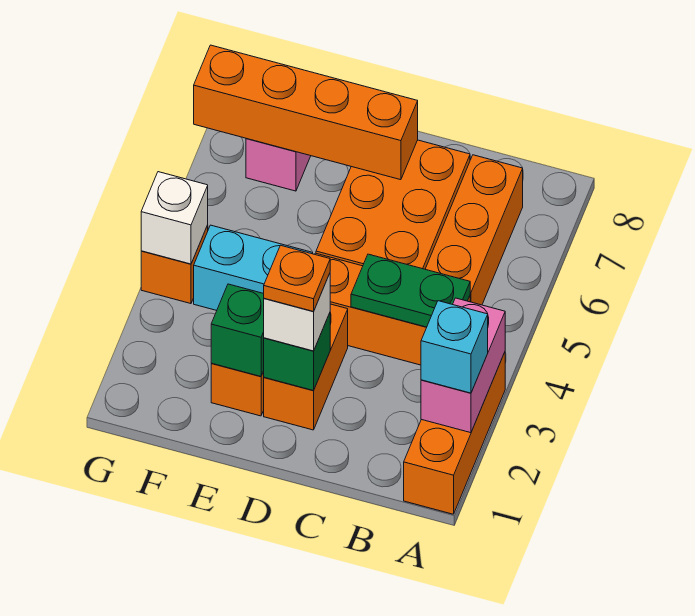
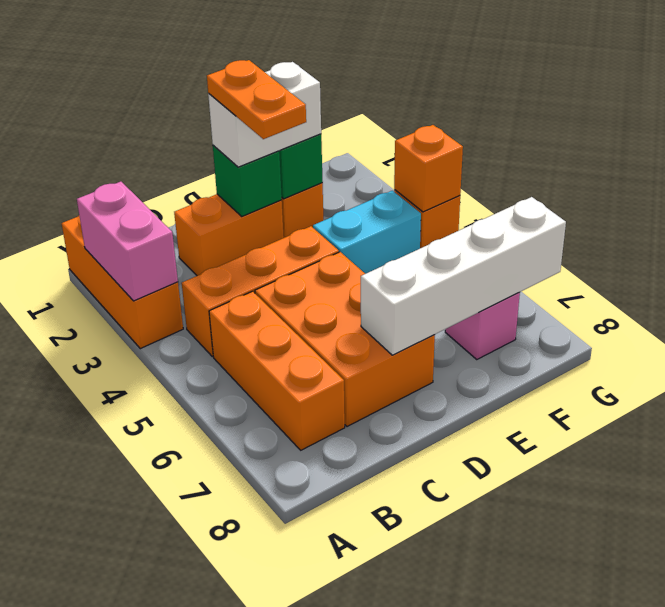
cyan brick A2 level 3 -> none
green plate B4:C4 level 2 -> none
orange brick D2:D3 level 1 -> orange brick C2:D2 level 1
white brick D2 level 3 -> white brick D2:E2 level 3
orange plate D2 level 4 -> orange plate D2:D3 level 4
orange brick D7:G7 level 2 -> white brick D7:G7 level 2
white brick G4 level 2 -> orange brick G4 level 2

